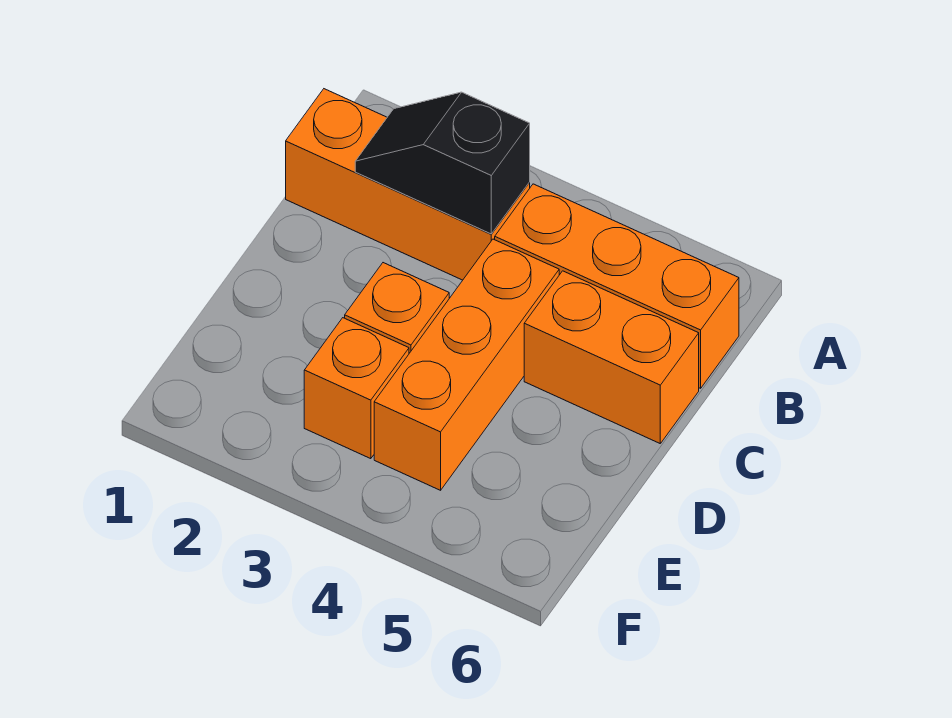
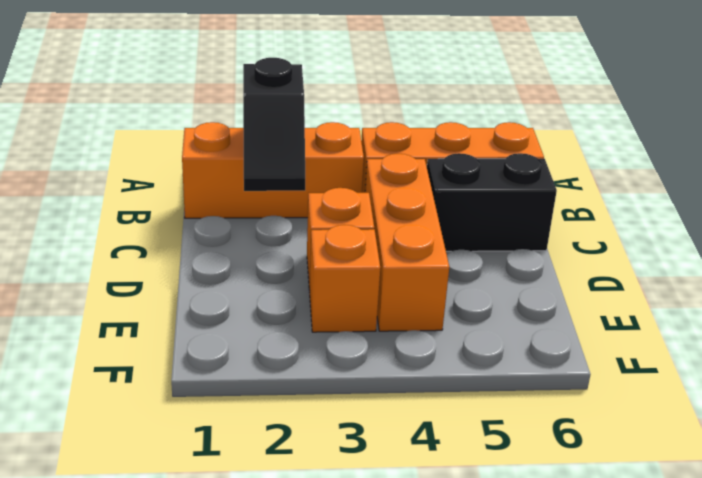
black slope B2:B3 level 2 top 3 -> black slope B2:C2 level 2 top B
orange brick C5:C6 level 1 -> black brick C5:C6 level 1

